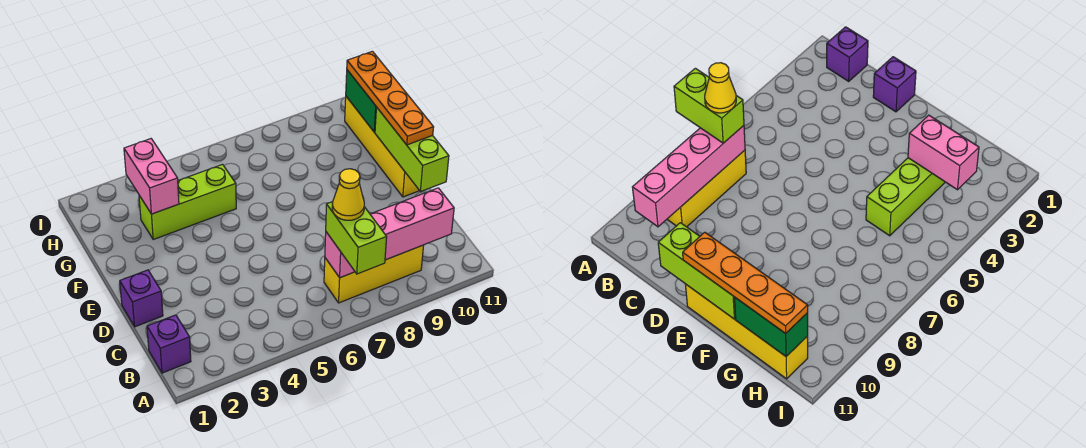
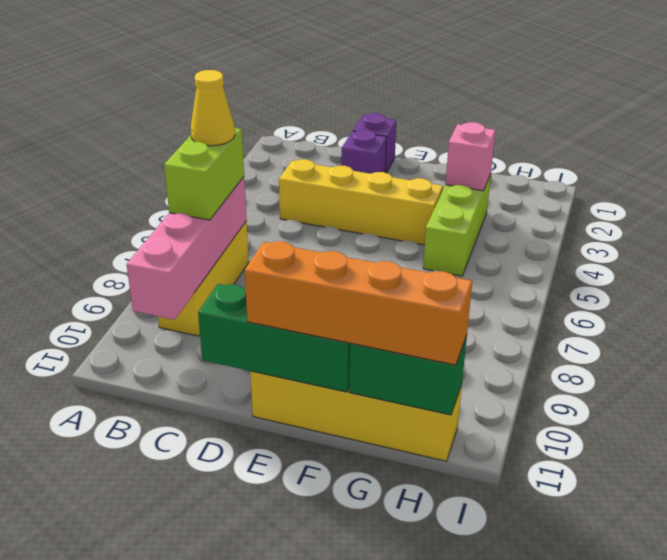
lime brick A7:B7 level 3 -> lime brick B7:B8 level 3
purple brick B1 level 1 -> purple brick D2 level 1
none -> yellow brick C4:F4 level 1
lime brick D11:F11 level 2 -> green brick D11:F11 level 2
orange plate E11:H11 level 3 -> orange brick E11:H11 level 3
pink brick G3:H3 level 2 -> pink brick G3 level 2

